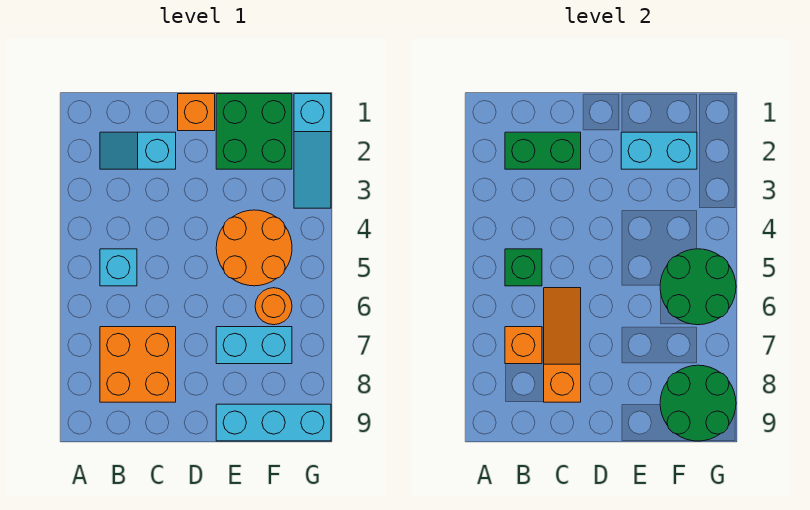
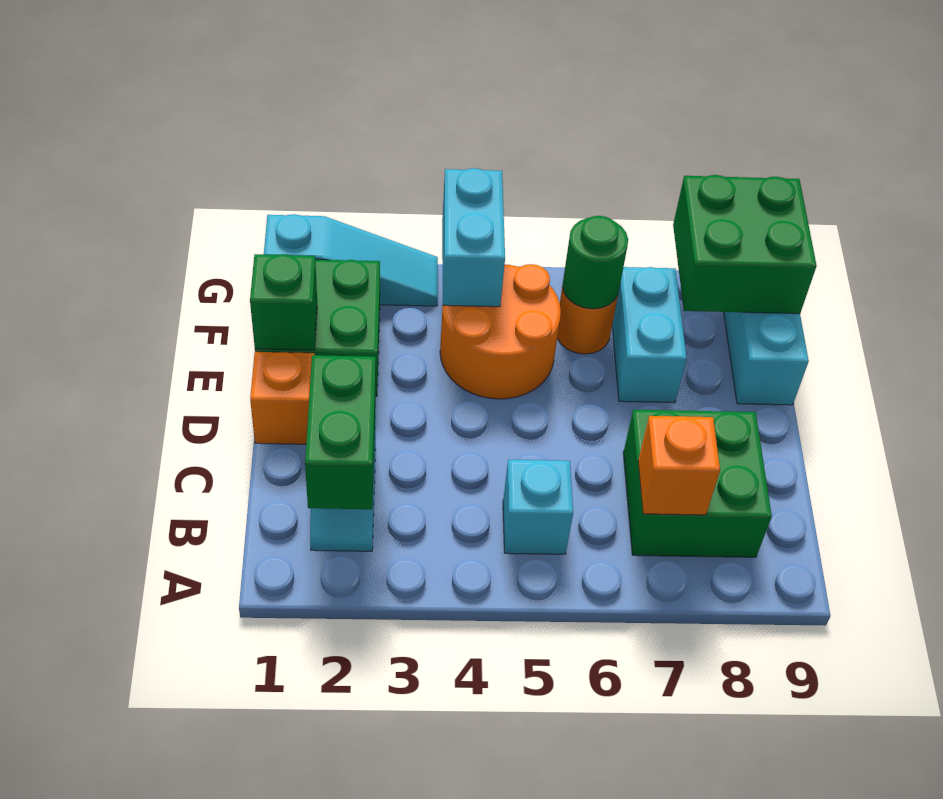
green brick B5 level 2 -> green brick E1 level 2
orange brick B7:C8 level 1 -> green brick B7:C8 level 1
orange slope C6:C8 level 2 top 8 -> none
cyan brick E2:F2 level 2 -> cyan brick F4:G4 level 2
green round brick F5:G6 level 2 -> green round brick F6 level 2
green round brick F8:G9 level 2 -> green brick F8:G9 level 2

